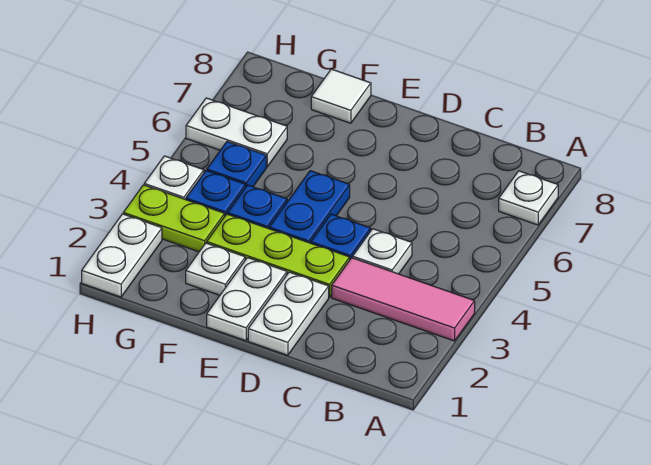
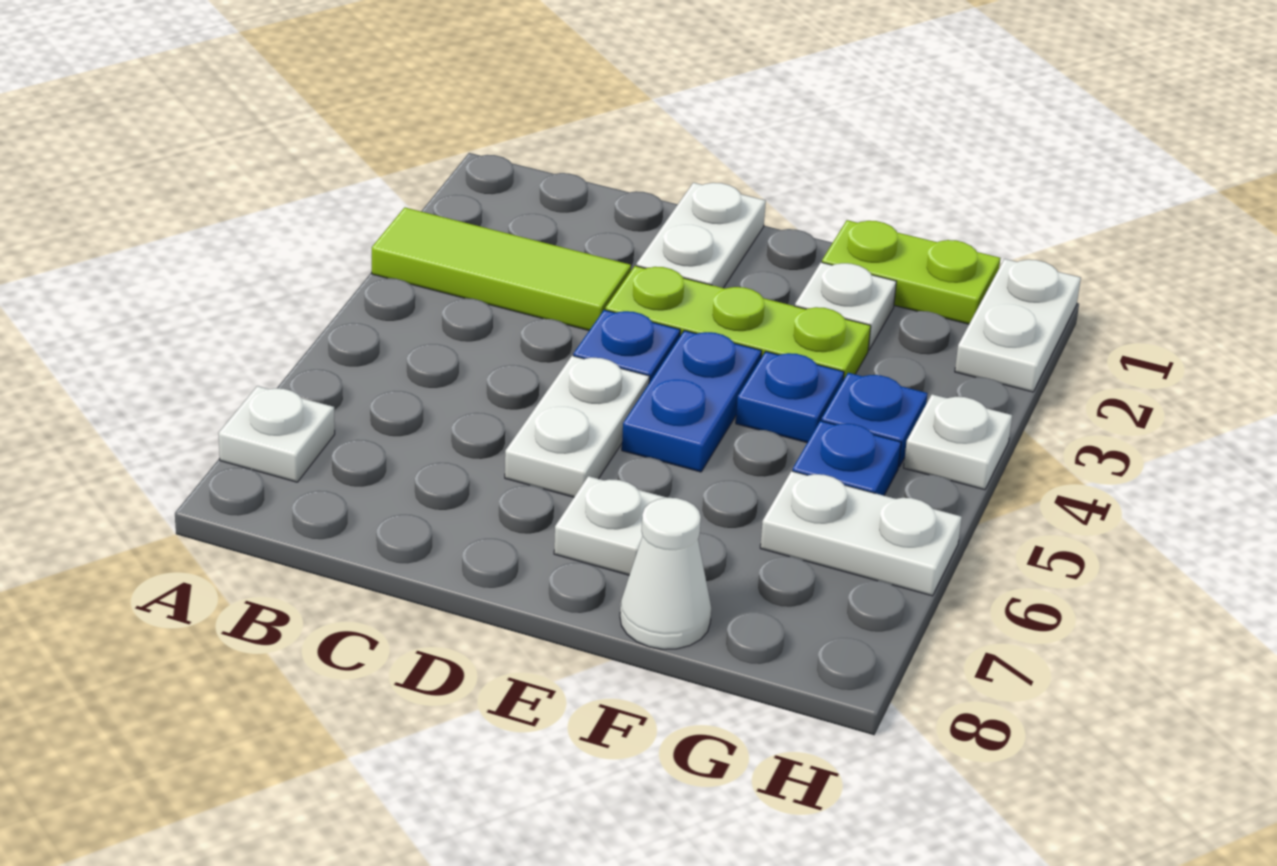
pink tile A3:C3 level 1 -> lime tile A3:C3 level 1
white plate C4 level 1 -> white plate E7 level 1
white plate E1:E2 level 1 -> white plate D5:D6 level 1
white tile F8 level 1 -> white cone F8 level 1
lime plate G3:H3 level 1 -> lime plate F1:G1 level 1

